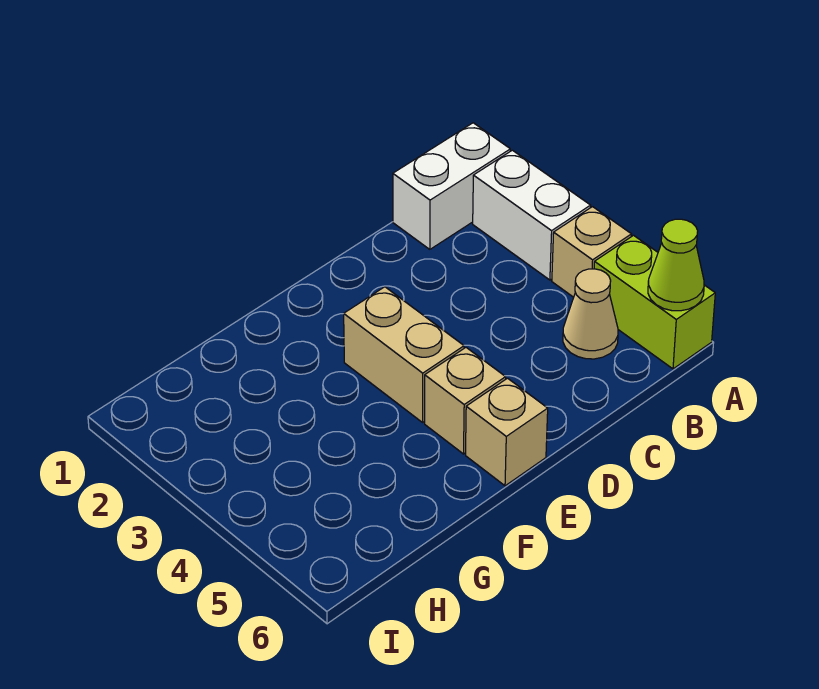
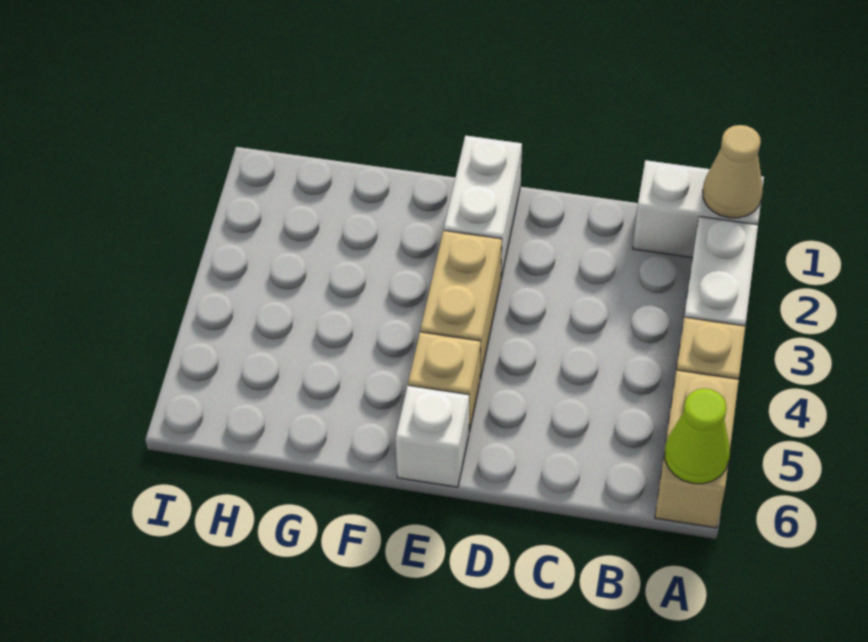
lime brick A5:A6 level 1 -> tan brick A5:A6 level 1
tan cone B5 level 1 -> tan cone A1 level 2
none -> white brick E1:E2 level 1
tan brick E6 level 1 -> white brick E6 level 1

